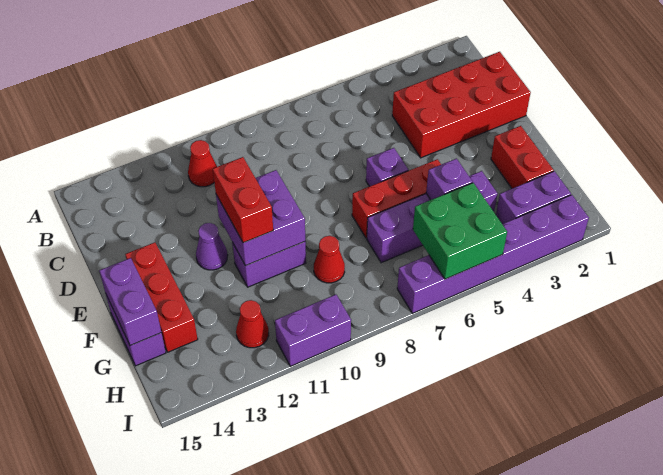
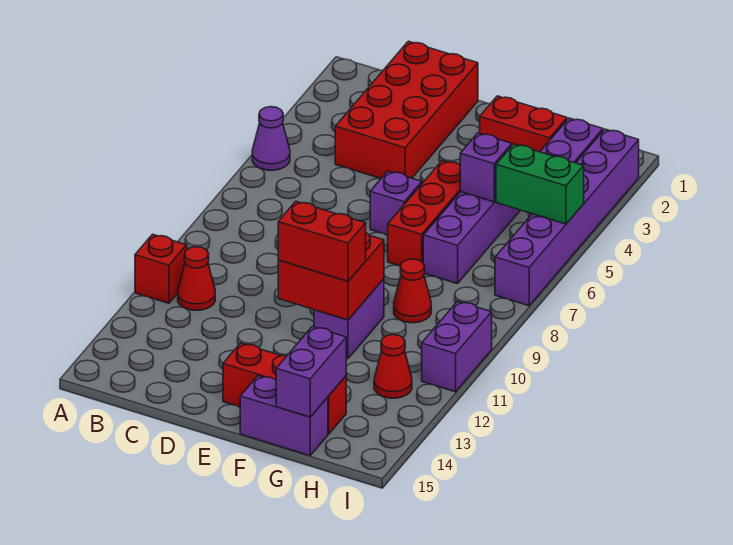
none -> red brick A11 level 1
purple brick E10:F11 level 2 -> red brick E10:F11 level 2
purple cone E12 level 1 -> purple cone A5 level 1
purple brick F15:G15 level 2 -> purple brick G14:G15 level 2
green brick H5:I6 level 2 -> green brick H5:I5 level 2

